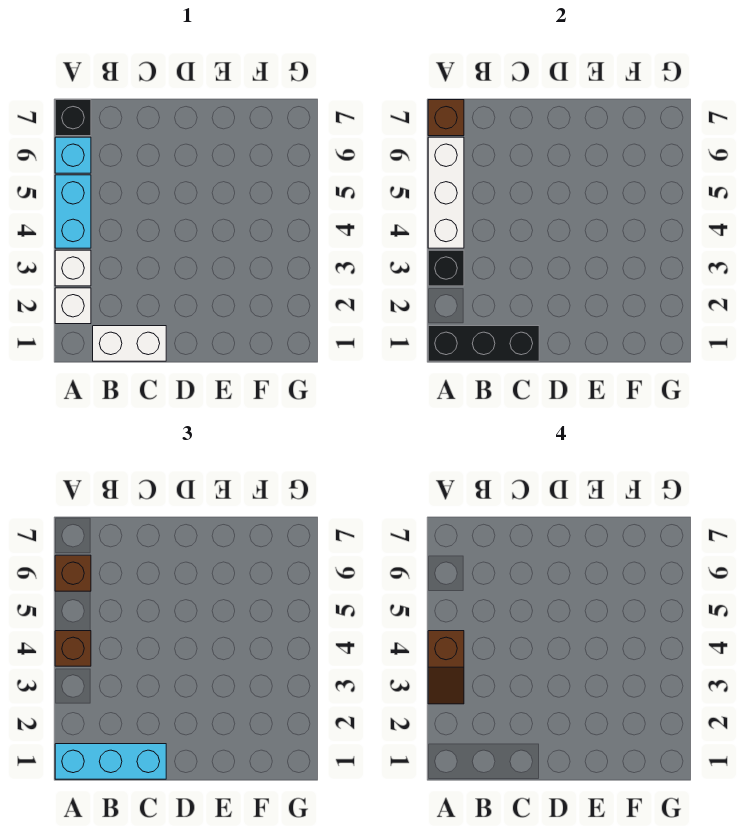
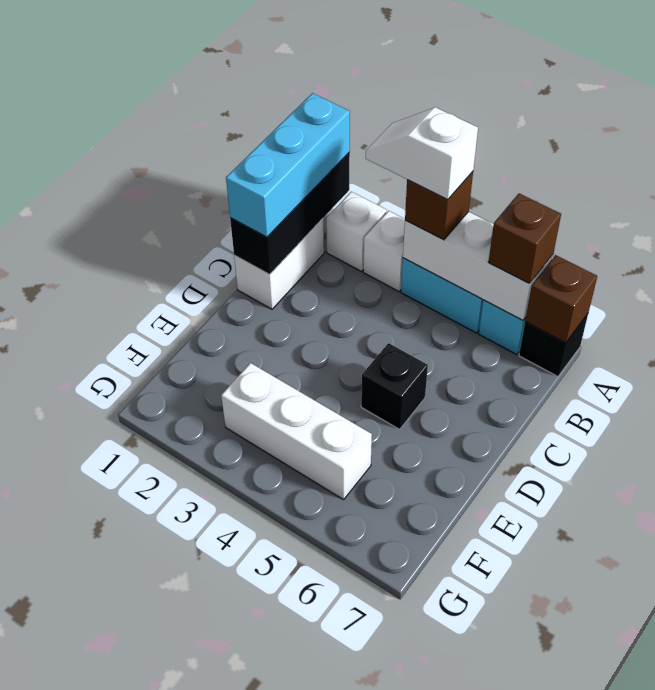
black brick A3 level 2 -> black brick D5 level 1
brown slope A3:A4 level 4 top 4 -> white slope A3:A4 level 4 top 4
none -> white brick F3:F5 level 1

